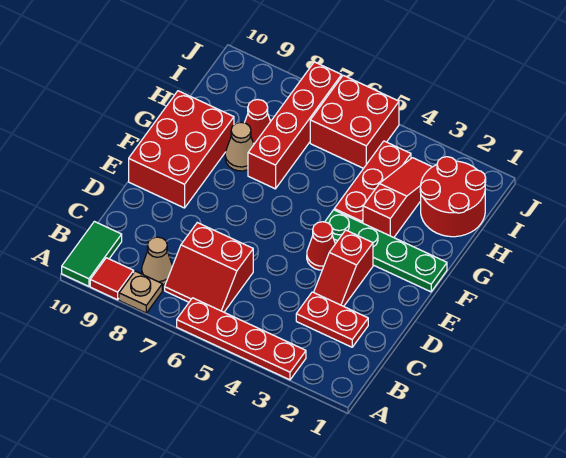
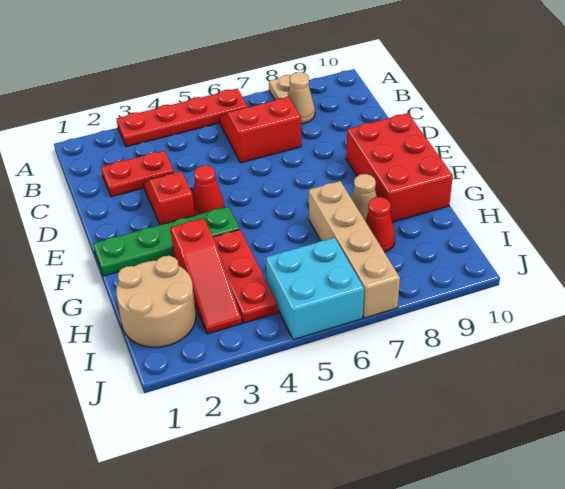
red tile A9 level 1 -> none
green tile A10:B10 level 1 -> none
red brick G7:J7 level 1 -> tan brick G7:J7 level 1
red round brick H1:I2 level 1 -> tan round brick H1:I2 level 1
red brick I5:J6 level 1 -> cyan brick I5:J6 level 1

